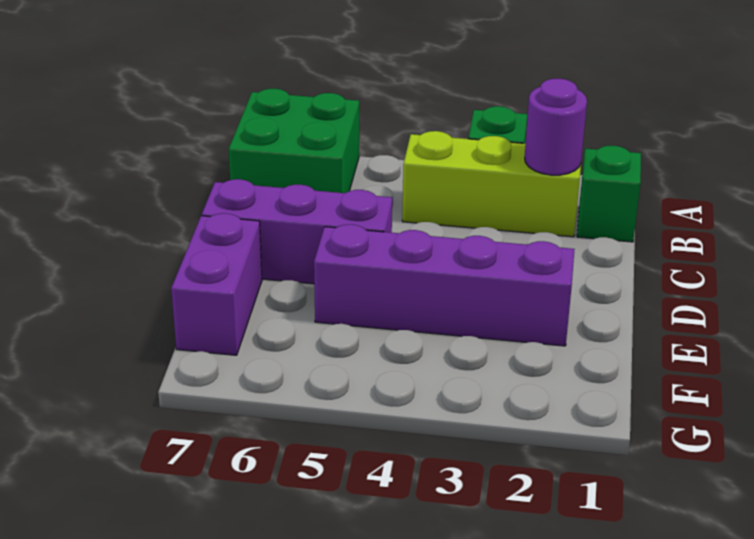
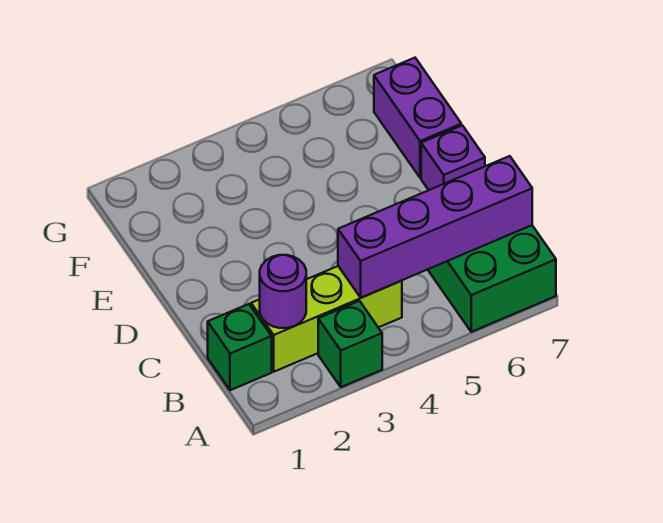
purple brick D5:D7 level 1 -> purple brick D7 level 1
purple brick E2:E5 level 1 -> purple brick B4:B7 level 2

